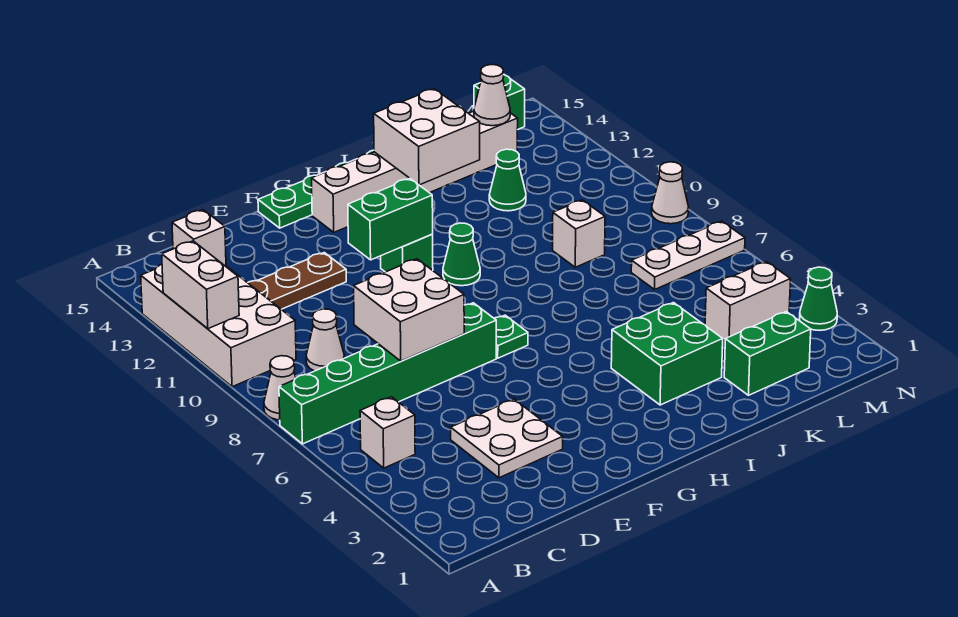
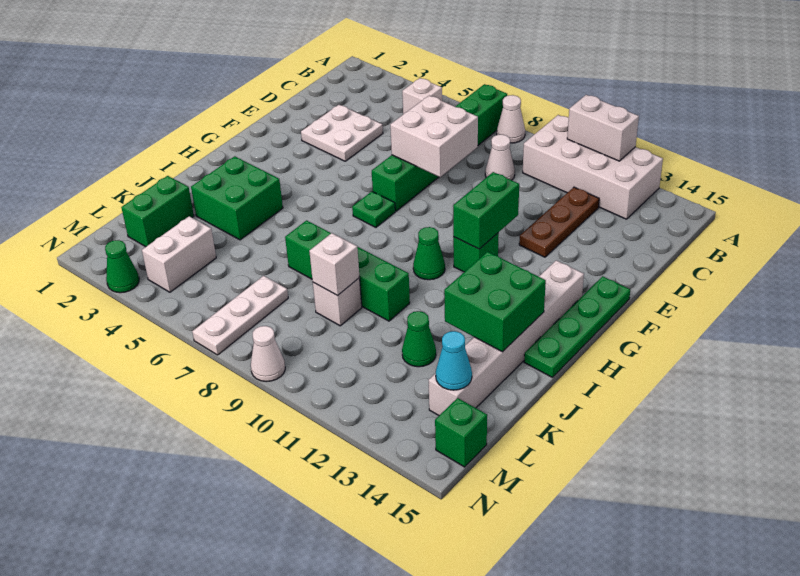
white brick B13 level 2 -> white brick K9 level 2
white brick I13:J14 level 2 -> green brick I13:J14 level 2
none -> green brick J7:J10 level 1
white cone L14 level 2 -> cyan cone L14 level 2

